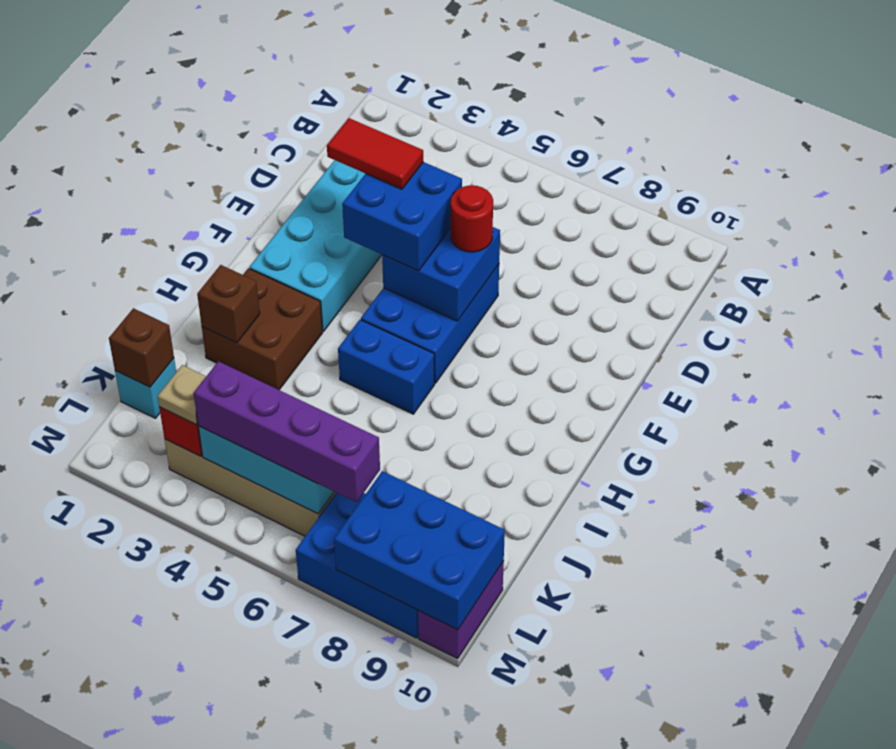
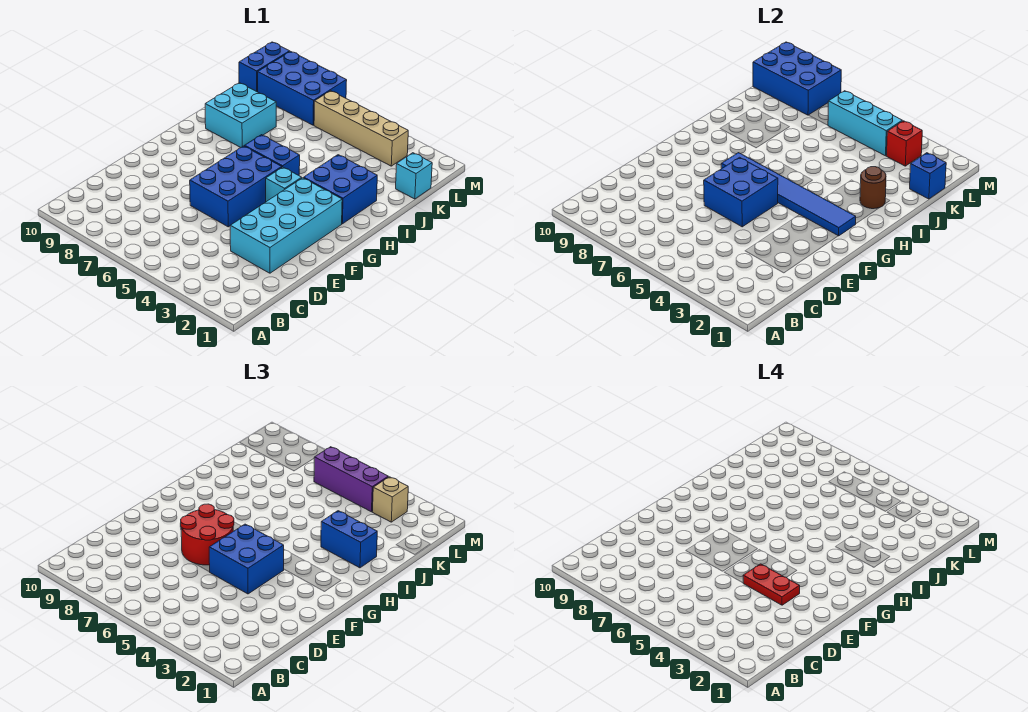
red tile E3:E4 level 4 -> red plate E3:E4 level 4
red round brick E6 level 3 -> red round brick E6:F7 level 3
none -> blue tile G2:G7 level 2
none -> cyan brick G4 level 1
brown brick H2:I3 level 1 -> blue brick H2:I3 level 1
brown brick I2 level 2 -> brown round brick I2 level 2
none -> blue brick I2:I3 level 3
none -> cyan brick I8:J9 level 1
brown brick K1 level 2 -> blue brick K1 level 2
tan plate L3 level 3 -> tan brick L3 level 3
purple brick L4:L7 level 3 -> purple brick L4:L6 level 3
purple brick L10:M10 level 1 -> blue brick L10:M10 level 1

